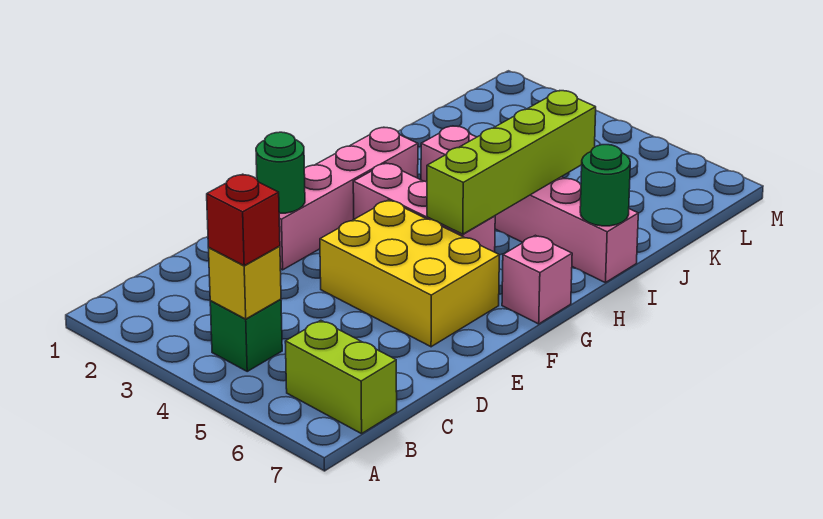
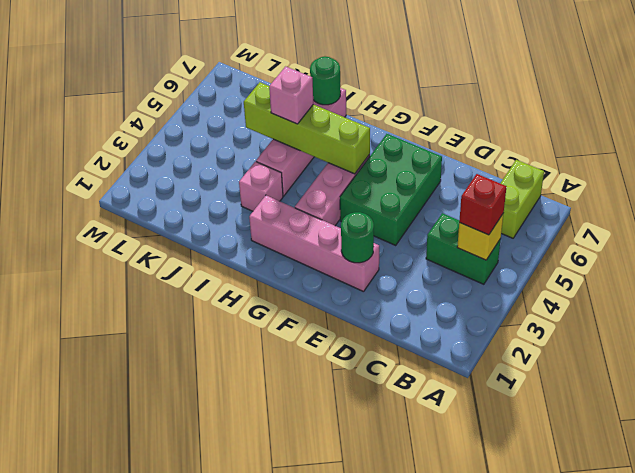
green brick B4 level 1 -> green brick B4:C4 level 1
yellow brick E4:F6 level 1 -> green brick E4:F6 level 1
pink brick G7 level 1 -> pink brick I5 level 3

